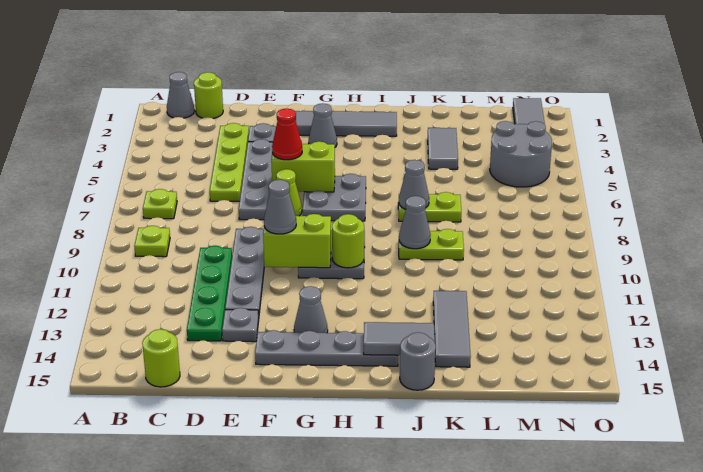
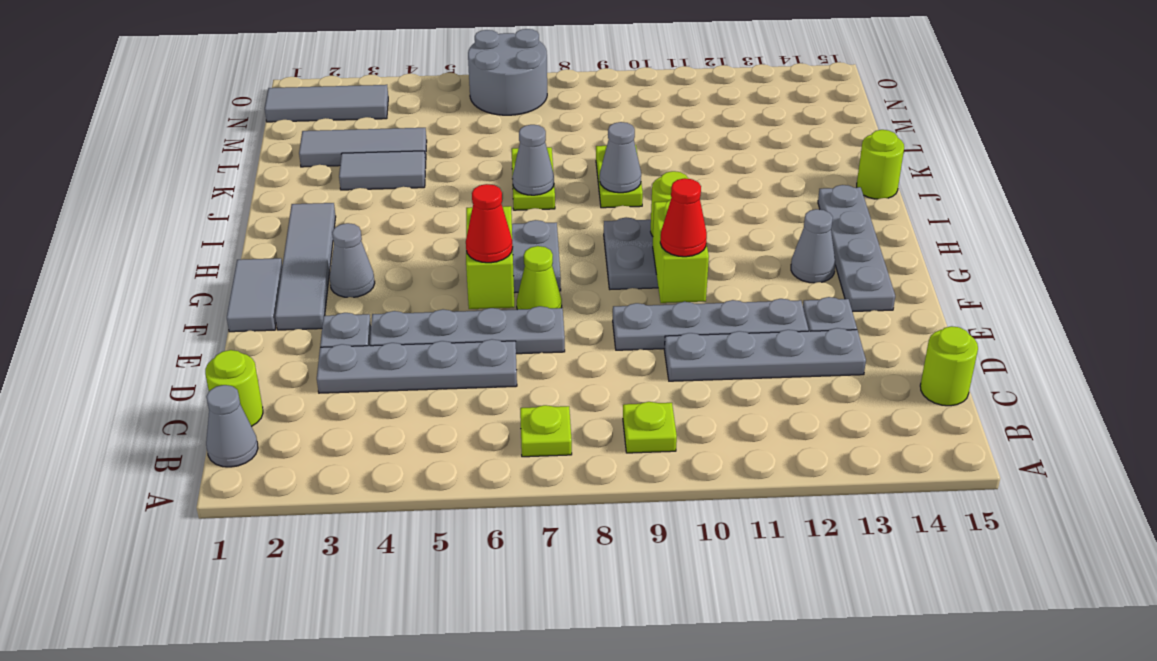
lime plate D3:D6 level 1 -> grey plate D3:D6 level 1
green plate D10:D13 level 1 -> grey plate D10:D13 level 1
grey cone F10 level 3 -> red cone F10 level 3
grey tile I14:J14 level 2 -> grey tile F1:G1 level 1
grey round brick J15 level 1 -> lime round brick J15 level 1
grey tile K12:K14 level 1 -> grey tile L2:L4 level 1
grey round brick M4:N5 level 1 -> grey round brick N6:O7 level 1

